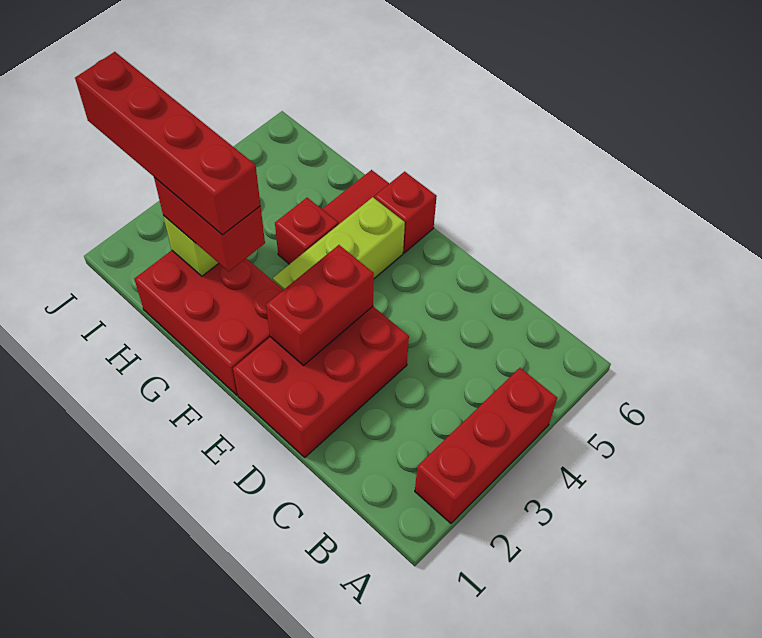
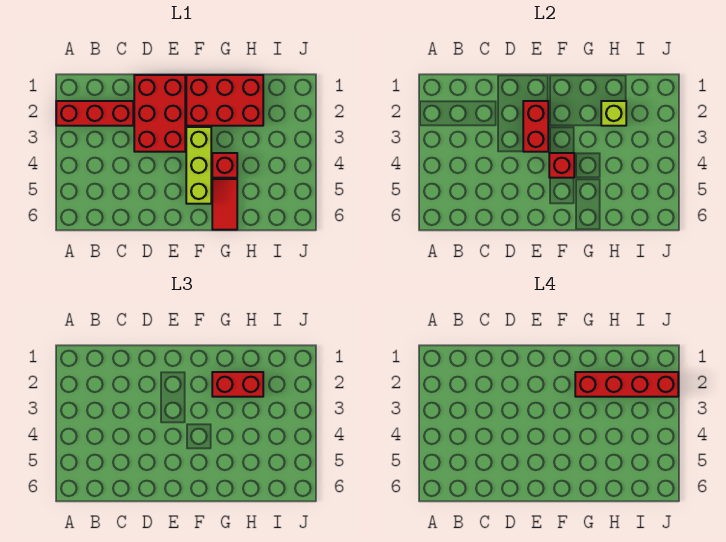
red brick A2:A4 level 1 -> red brick A2:C2 level 1
red brick F6 level 1 -> red brick F4 level 2

